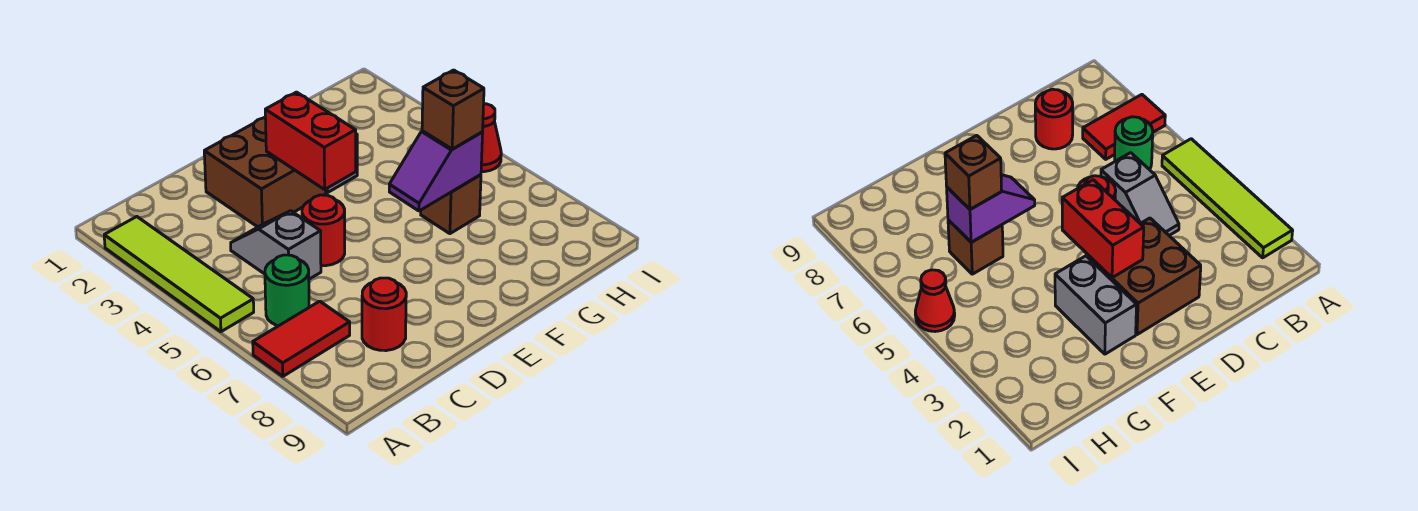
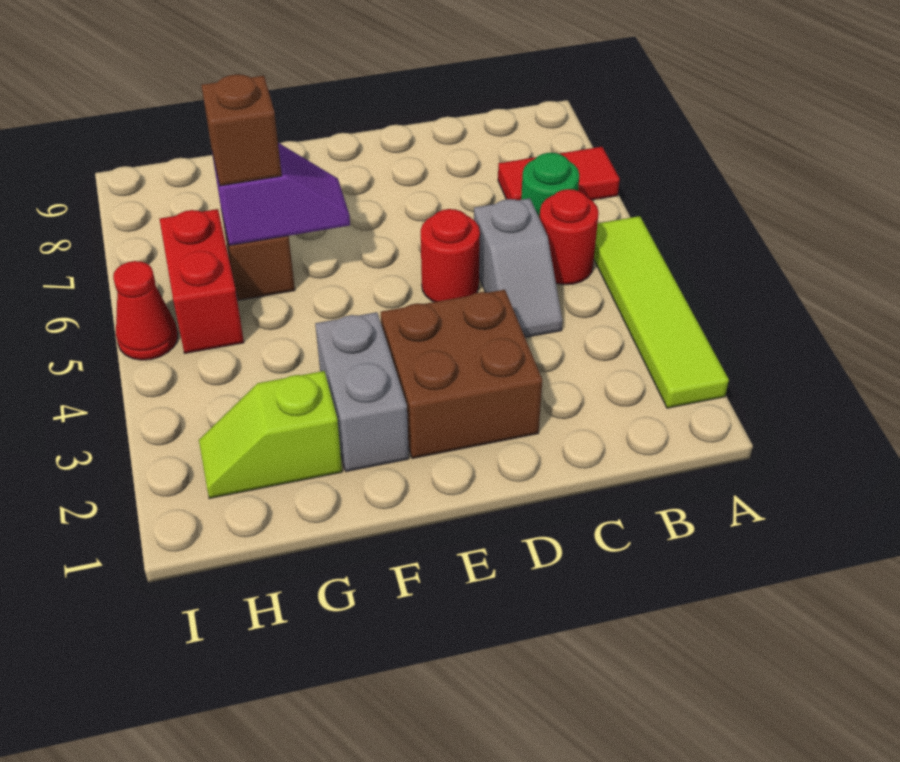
red round brick C8 level 1 -> red round brick B5 level 1
red brick E3:E4 level 2 -> red brick H5:H6 level 1
none -> lime slope G2:H2 level 1 top G

